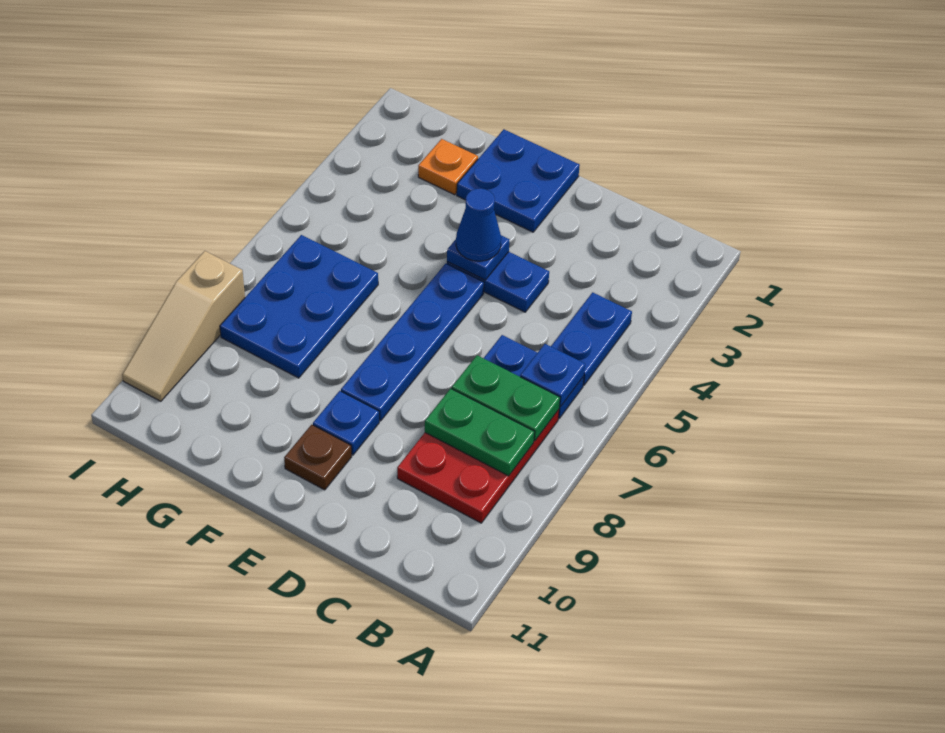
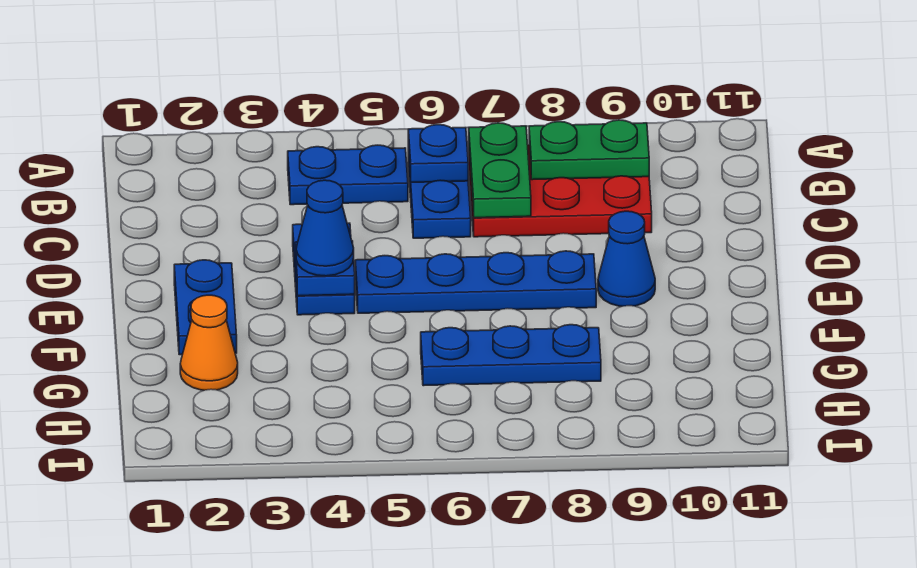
green plate B8:C8 level 2 -> green plate B8:B9 level 2
blue plate E1:F2 level 1 -> blue plate E2:F2 level 1
blue plate E9 level 1 -> blue cone E9 level 1
brown plate E10 level 1 -> none
orange plate G2 level 1 -> orange cone G2 level 1
blue plate G6:H8 level 1 -> blue plate G6:G8 level 1
tan slope I8:I10 level 1 top 8 -> none

